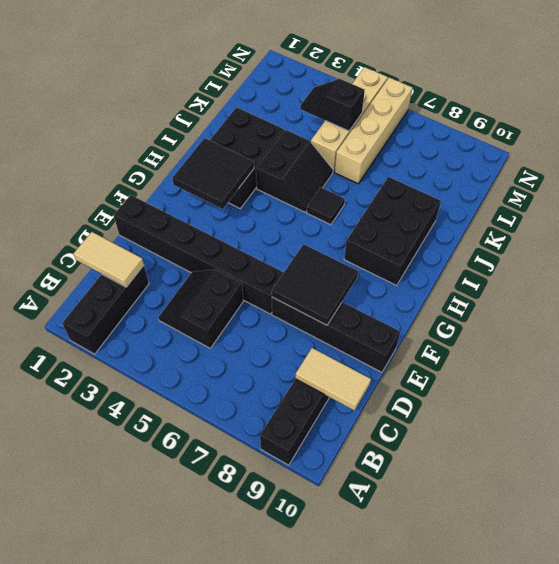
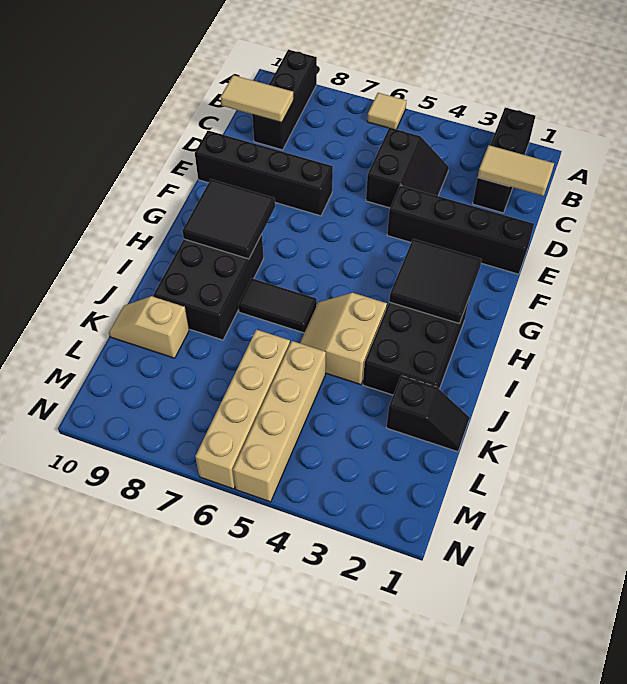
none -> tan tile A6 level 1
black brick E1:E6 level 1 -> black brick E1:E4 level 1
black tile E7:F8 level 2 -> black tile G8:H9 level 2
black slope I4:J5 level 1 top 4 -> tan slope I4:J5 level 1 top 4
black tile I6 level 1 -> black tile I6:I7 level 1
none -> tan slope K9:K10 level 1 top 9
black slope L4:L5 level 2 top 5 -> black slope K1:K2 level 1 top 2

